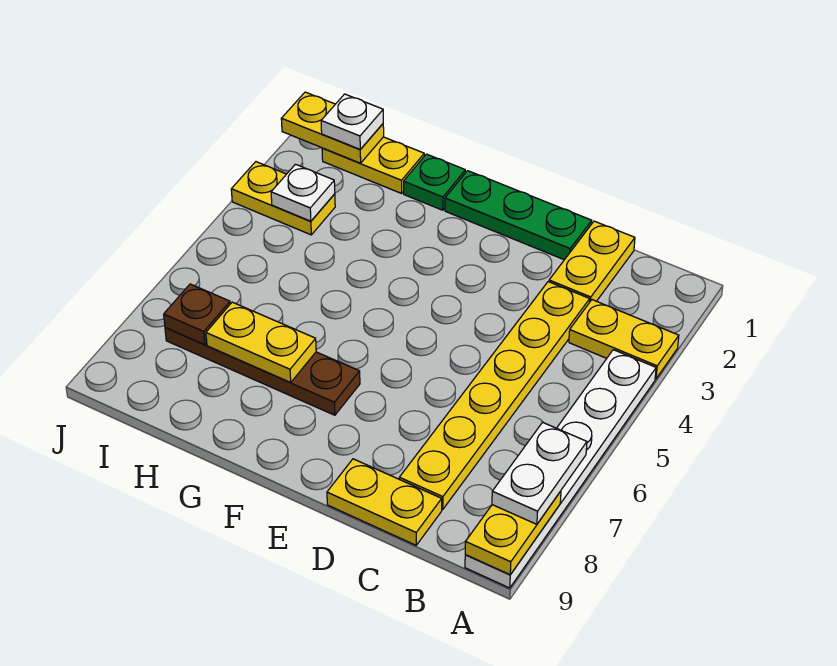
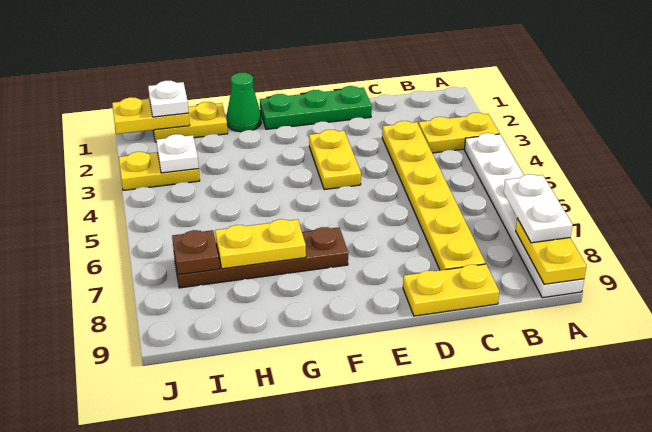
yellow plate C1:C2 level 1 -> yellow plate E3:E4 level 1
green plate G1 level 1 -> green cone G1 level 1

